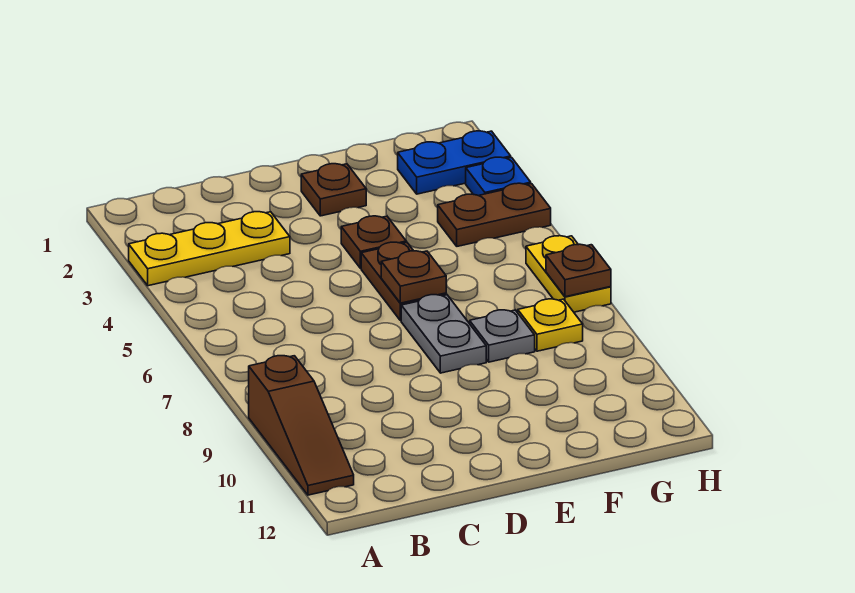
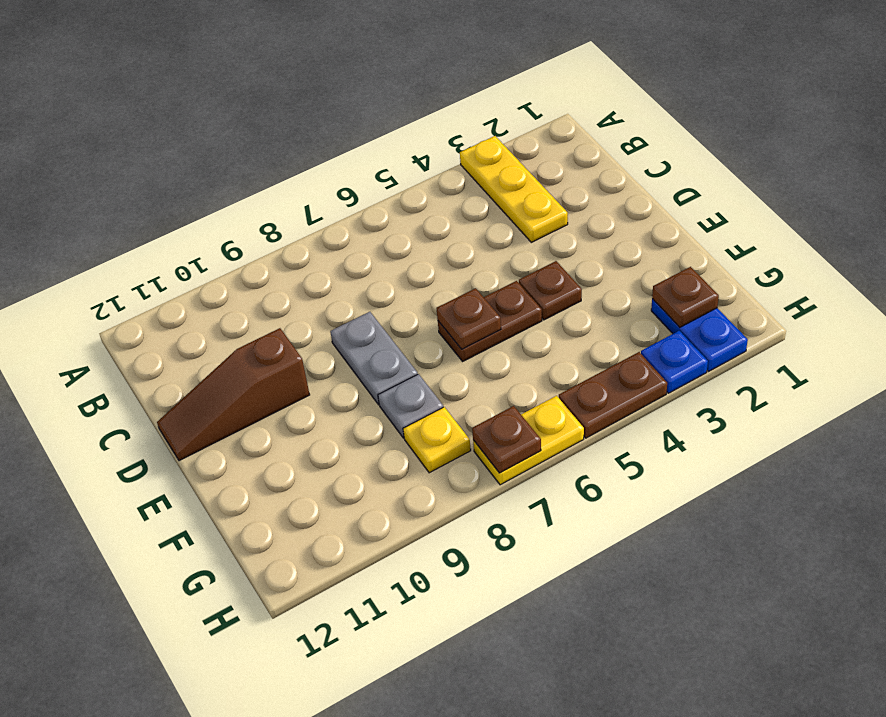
brown slope A9:A11 level 1 top 9 -> brown slope D10:D12 level 1 top 10
brown plate E2 level 1 -> brown plate G2 level 2
grey plate E7:E8 level 1 -> grey plate D8:E8 level 1
brown plate G4:H4 level 1 -> brown plate H4:H5 level 1

